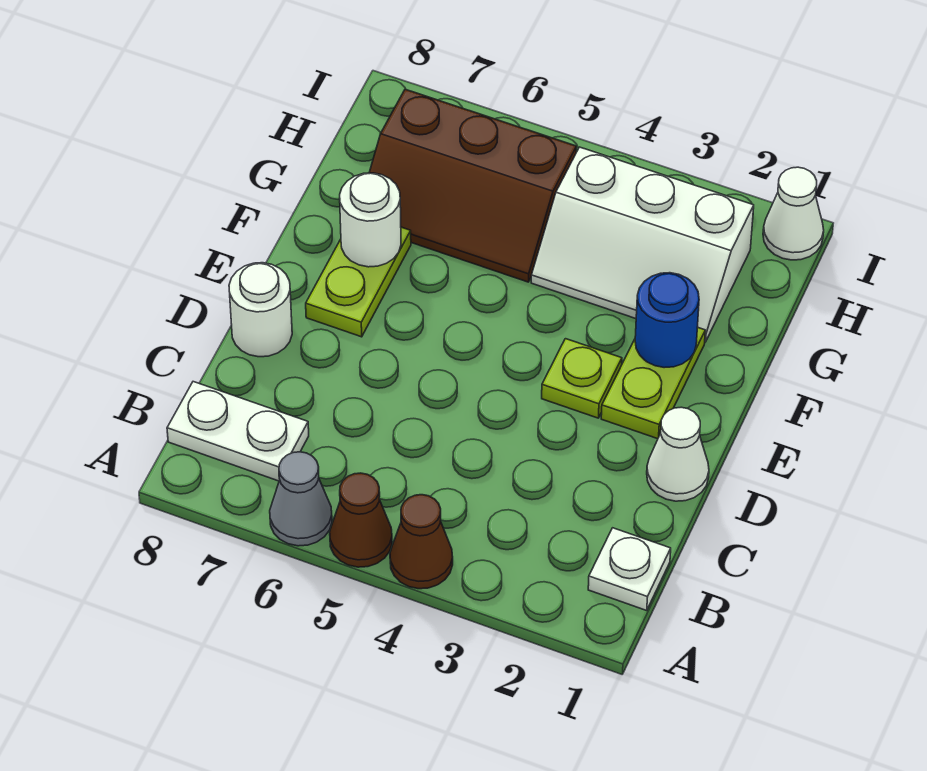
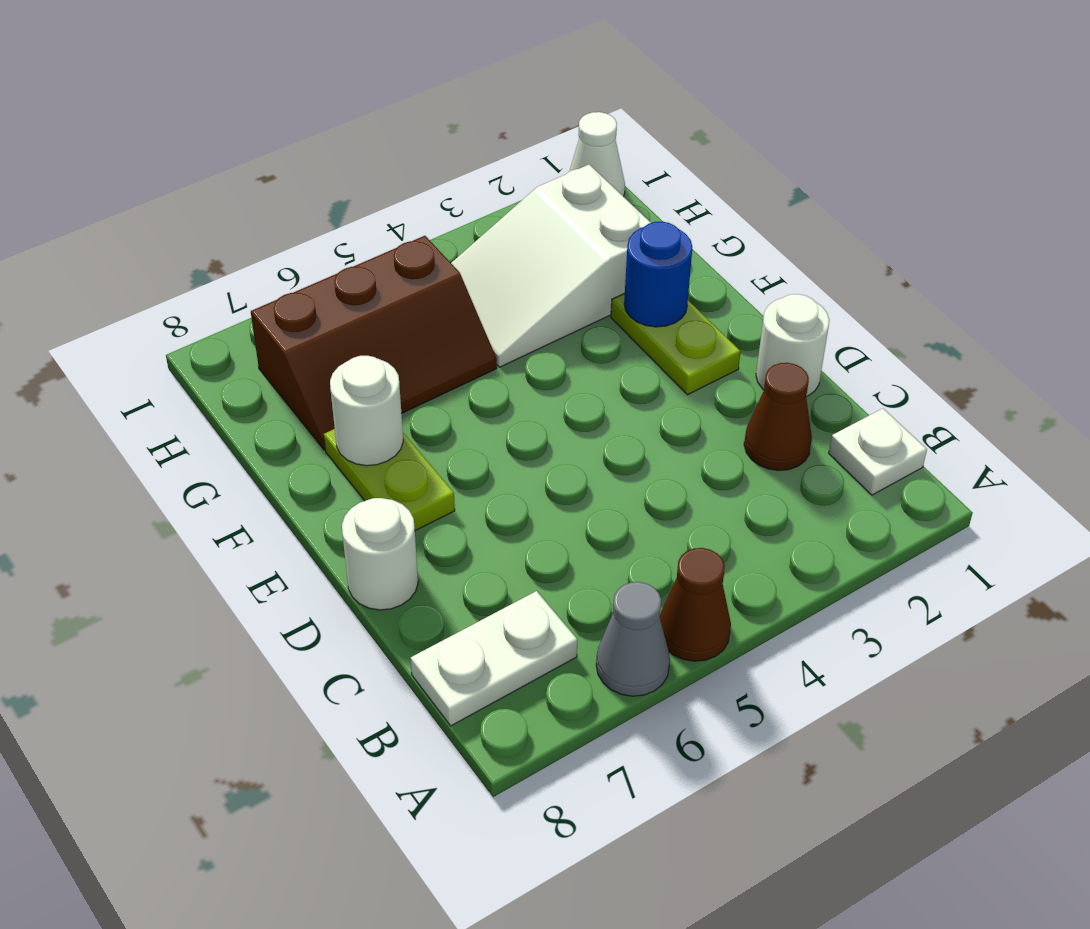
brown cone A4 level 1 -> brown cone C2 level 1
white cone D1 level 1 -> white round brick D1 level 1
lime plate E3 level 1 -> none
white slope G2:H4 level 1 top H -> white slope G2:H4 level 1 top 2

